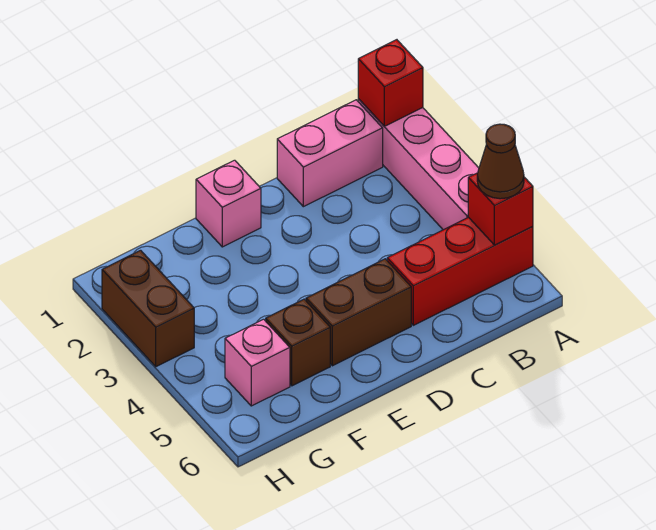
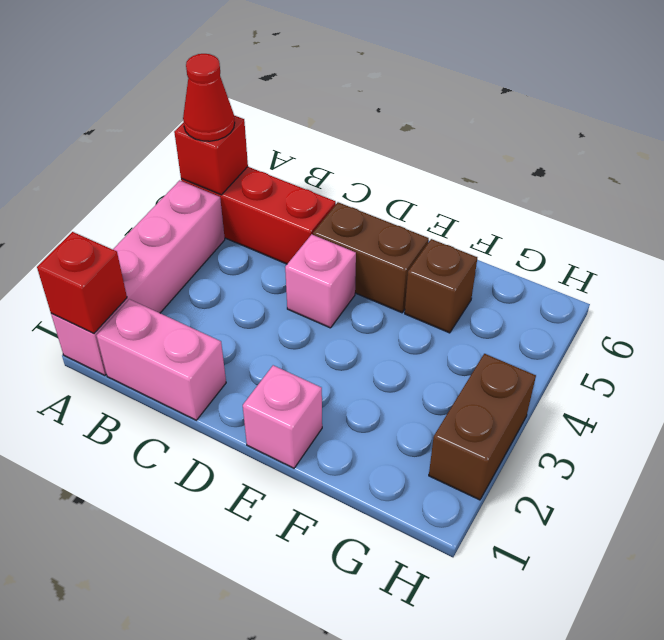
brown cone A5 level 3 -> red cone A5 level 3
pink brick G5 level 1 -> pink brick D4 level 1

